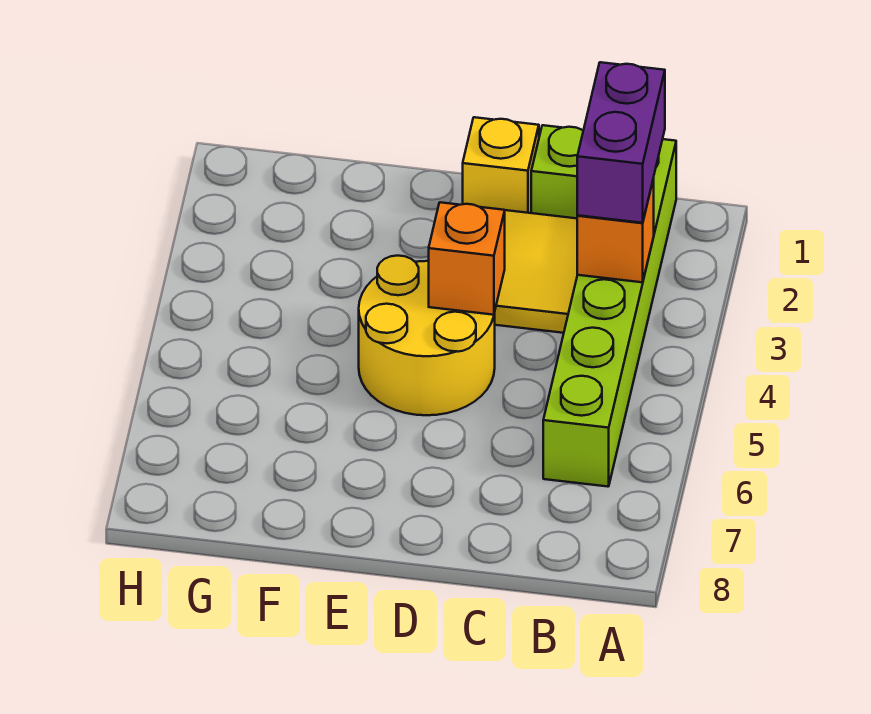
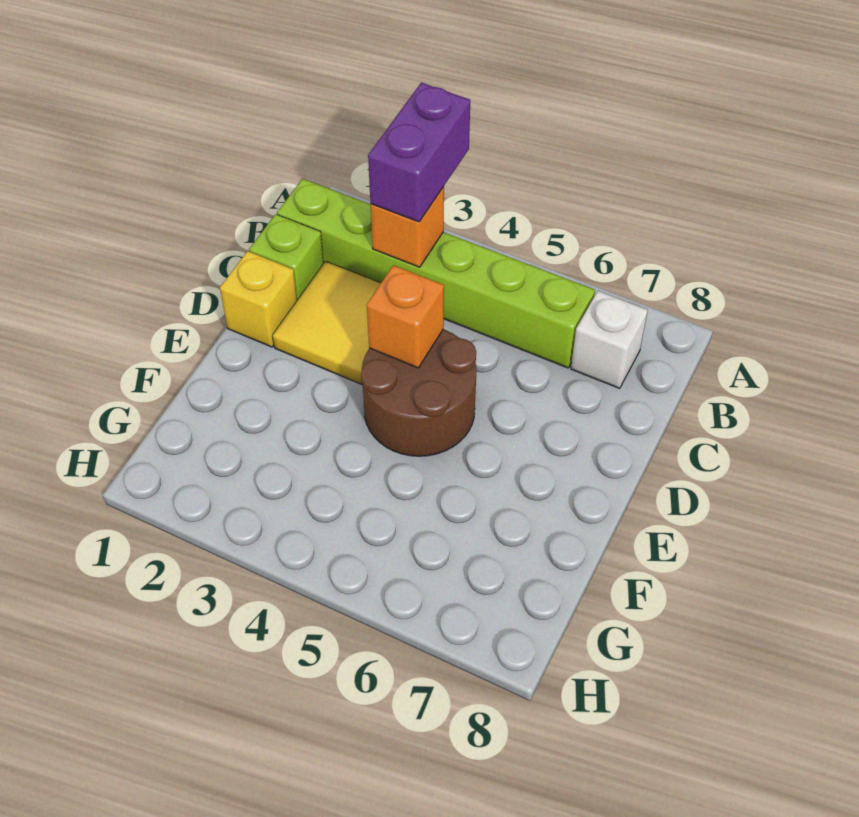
purple brick B2:B3 level 3 -> purple brick A3:B3 level 3
none -> white brick B7 level 1
yellow round brick D4:E5 level 1 -> brown round brick D4:E5 level 1

